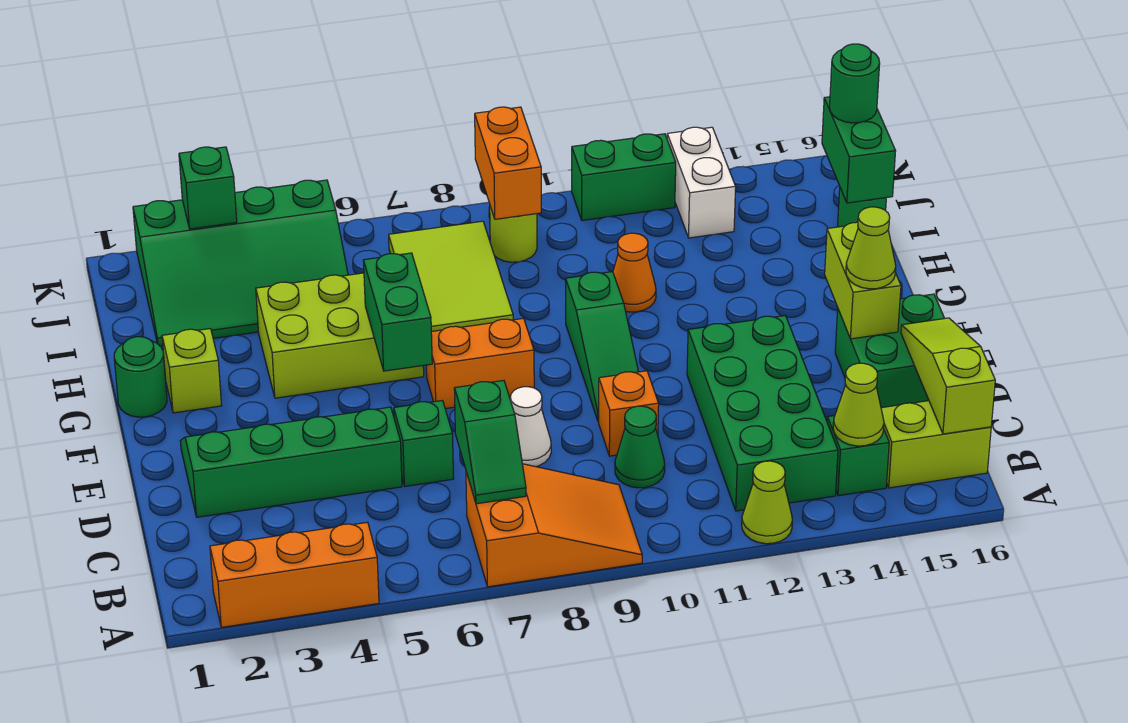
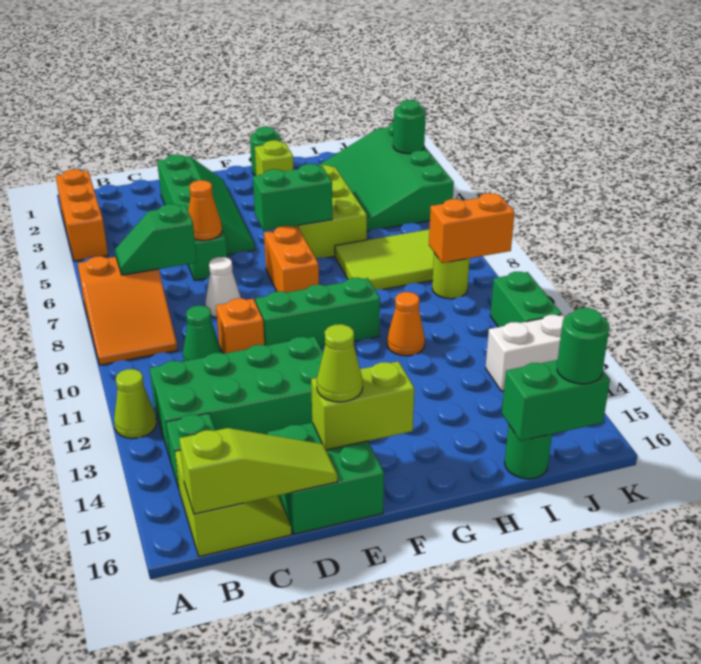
lime cone B14 level 2 -> none
none -> orange cone D6 level 2
green slope E10:G10 level 1 top G -> green brick E10:G10 level 1
green brick K3 level 2 -> green round brick K3 level 2

